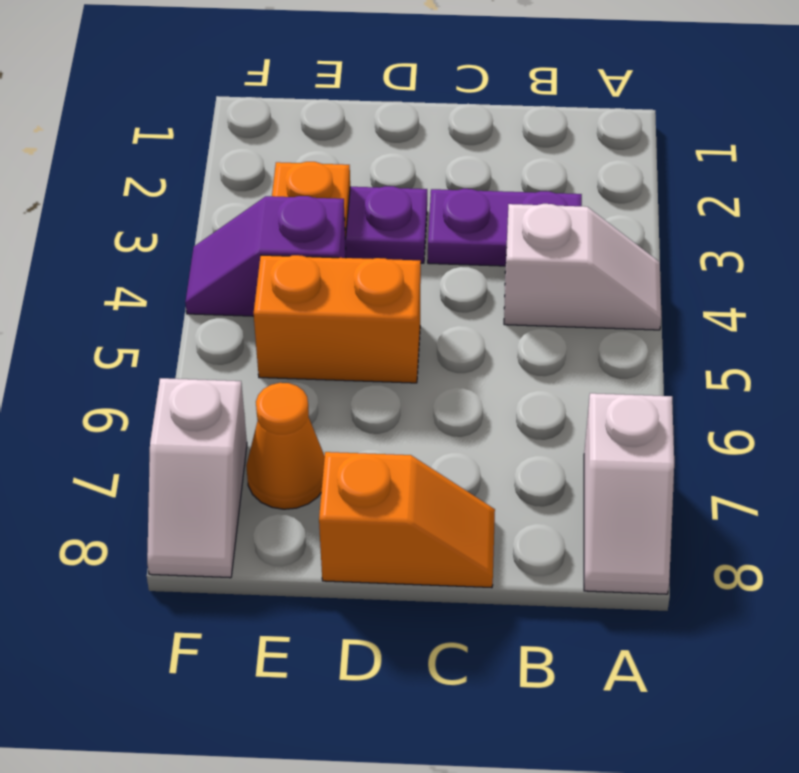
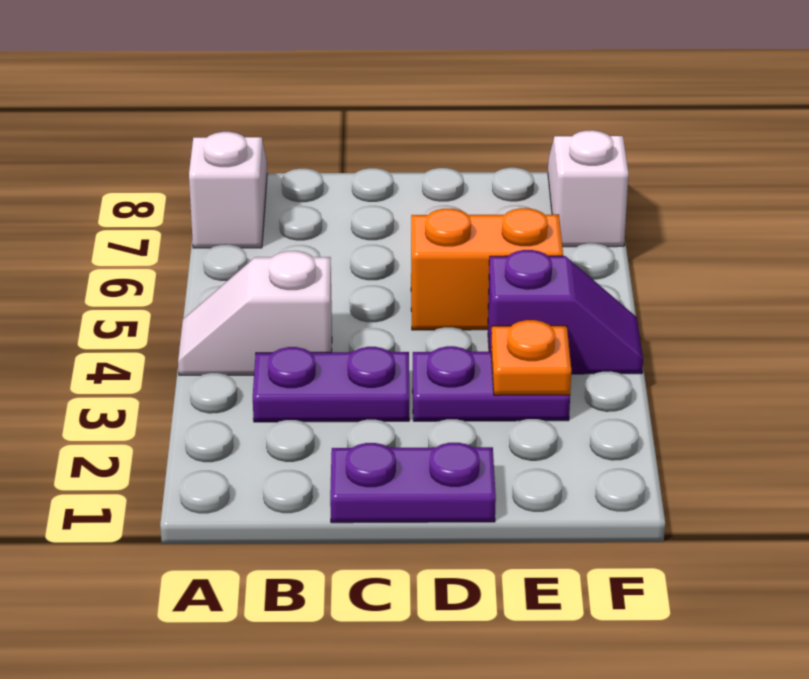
none -> purple plate C1:D1 level 1
orange slope C8:D8 level 1 top D -> none
orange cone E7 level 1 -> none

